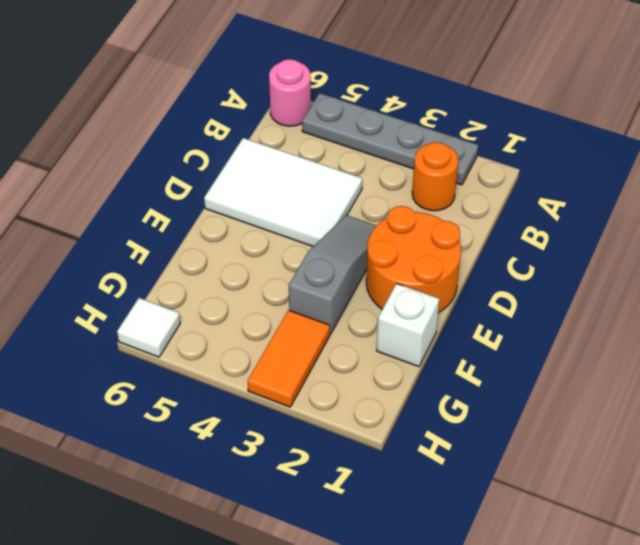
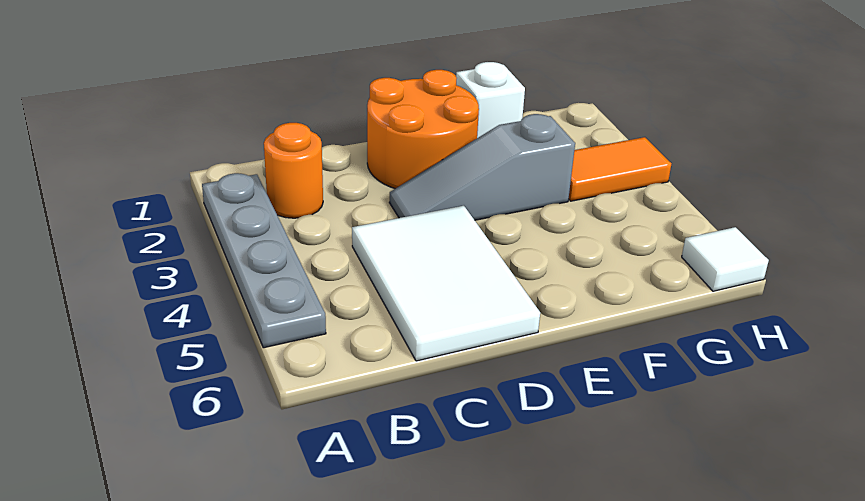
pink round brick A6 level 1 -> none

